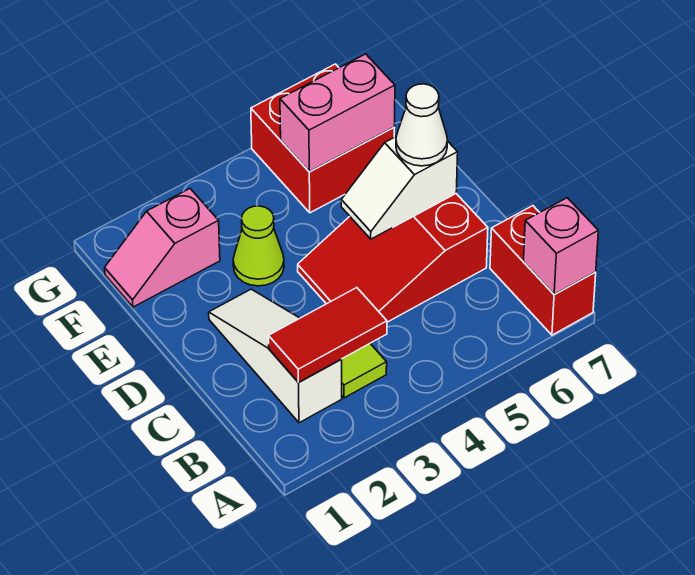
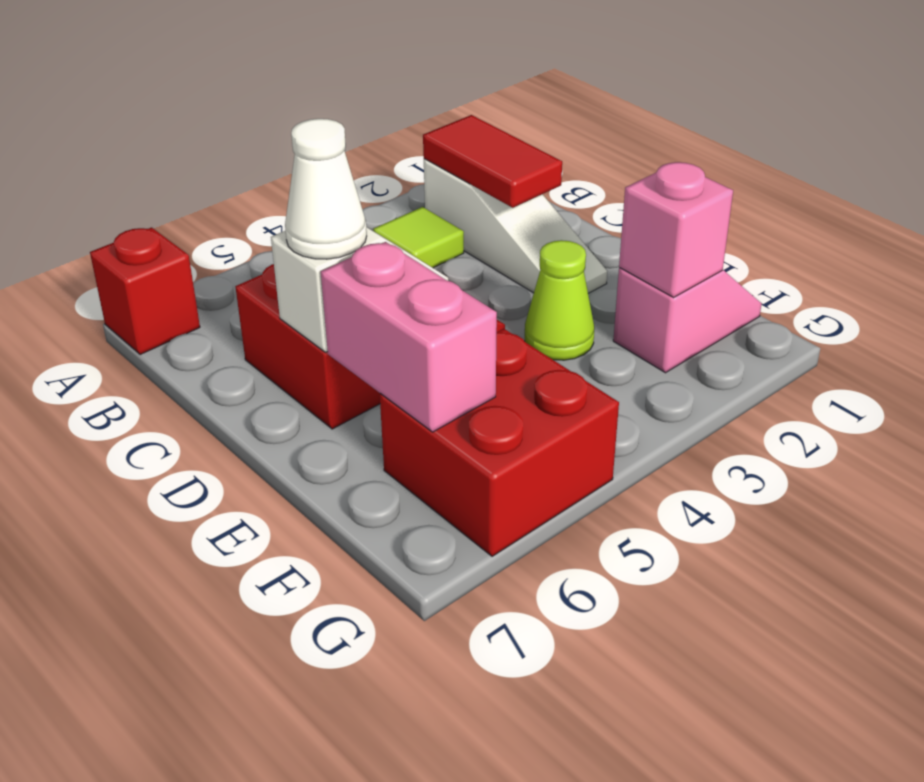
red brick A7:B7 level 1 -> red brick A7 level 1
pink brick A7 level 2 -> pink brick F2 level 2
red tile B2:B3 level 2 -> red tile B2:C2 level 2
pink brick F5:F6 level 2 -> pink brick E6:F6 level 2

